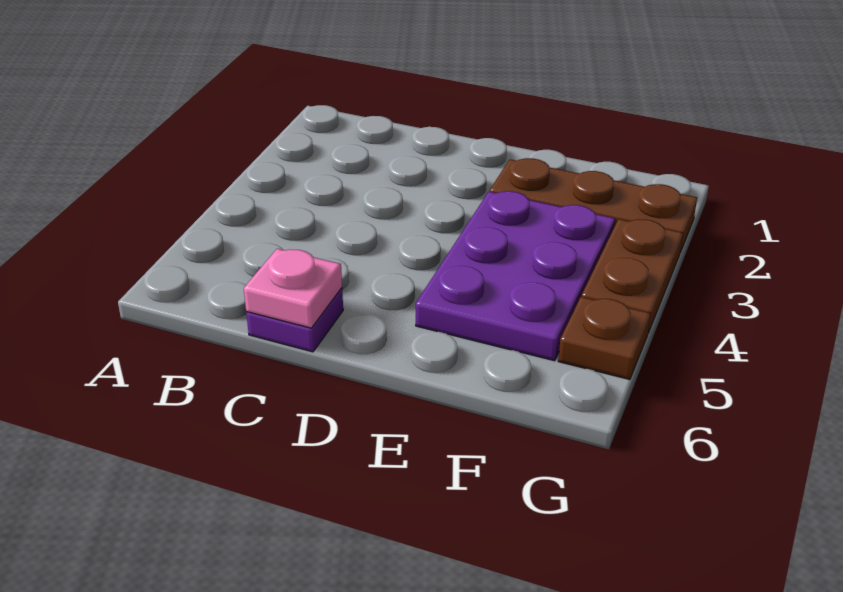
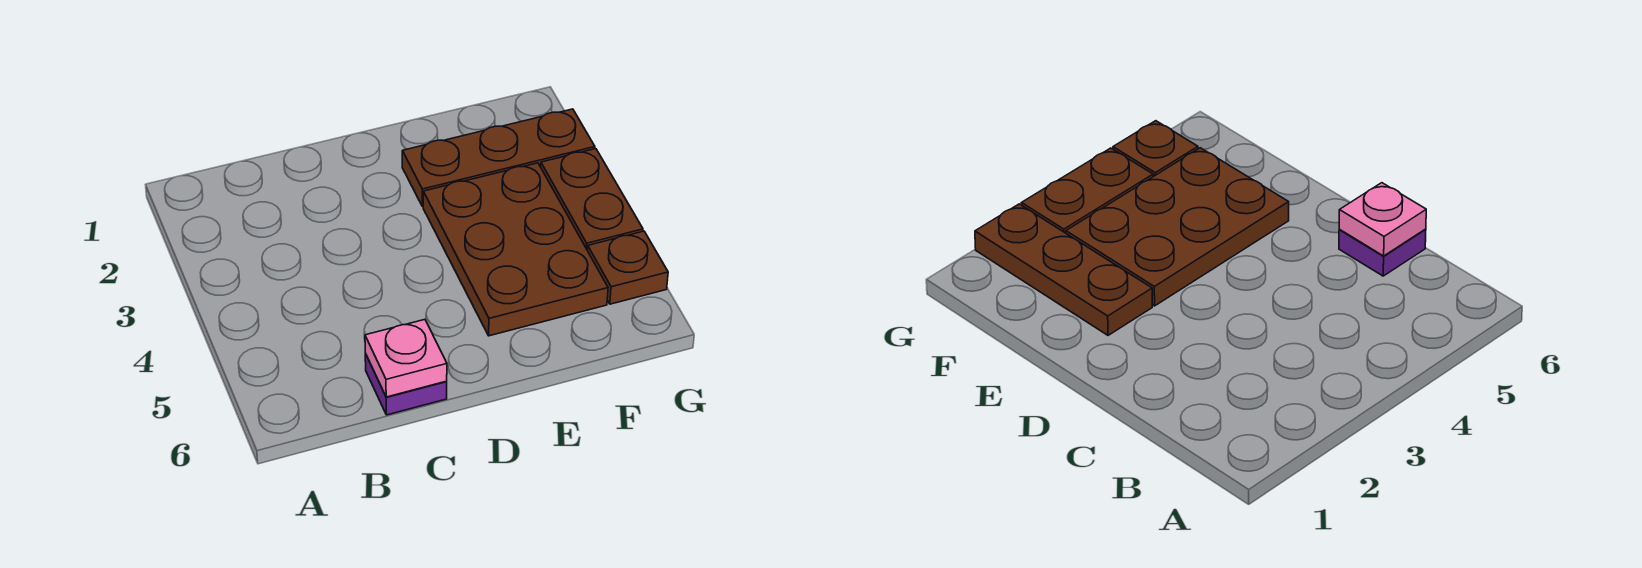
purple plate E3:F5 level 1 -> brown plate E3:F5 level 1

